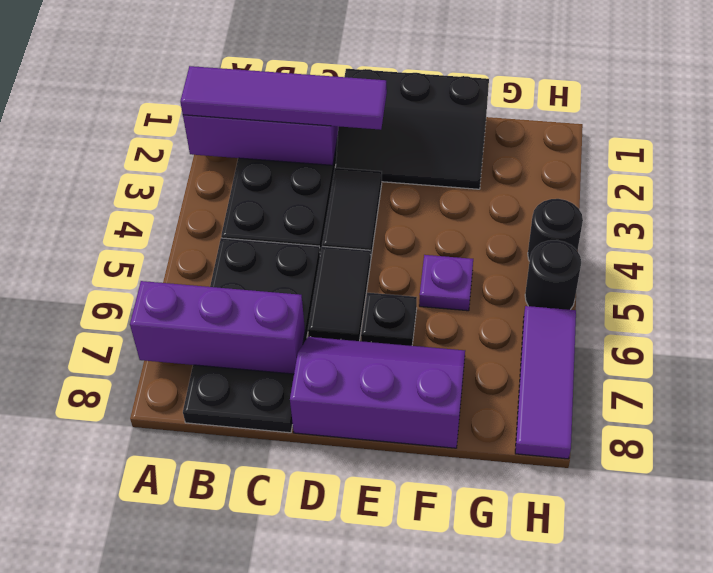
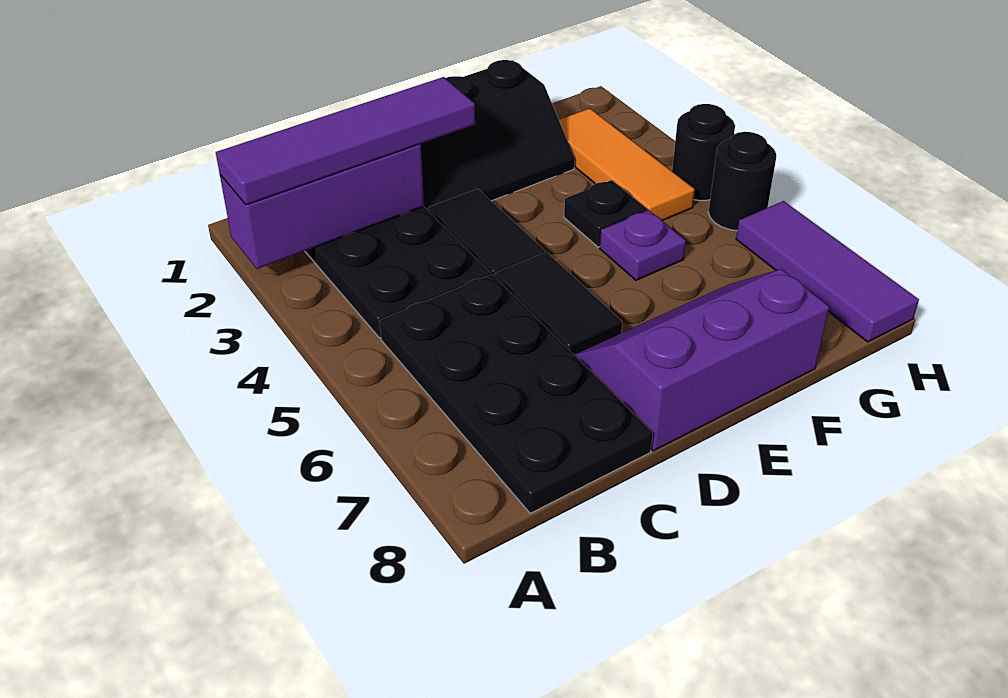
purple brick A7:C7 level 2 -> none
black plate E6 level 1 -> black plate F4 level 1
none -> orange tile G2:G4 level 1

